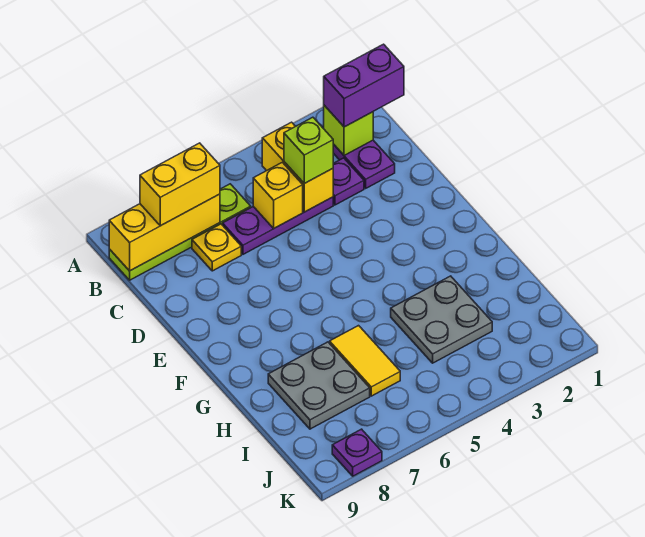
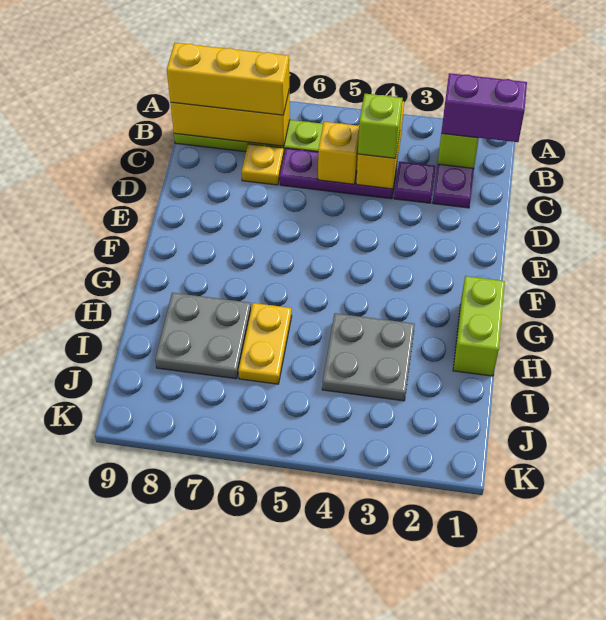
yellow brick B7:B8 level 3 -> yellow brick B7:B9 level 3
none -> lime brick G1:H1 level 1
yellow tile H6:I6 level 1 -> yellow plate H6:I6 level 1
purple plate K8 level 1 -> none

